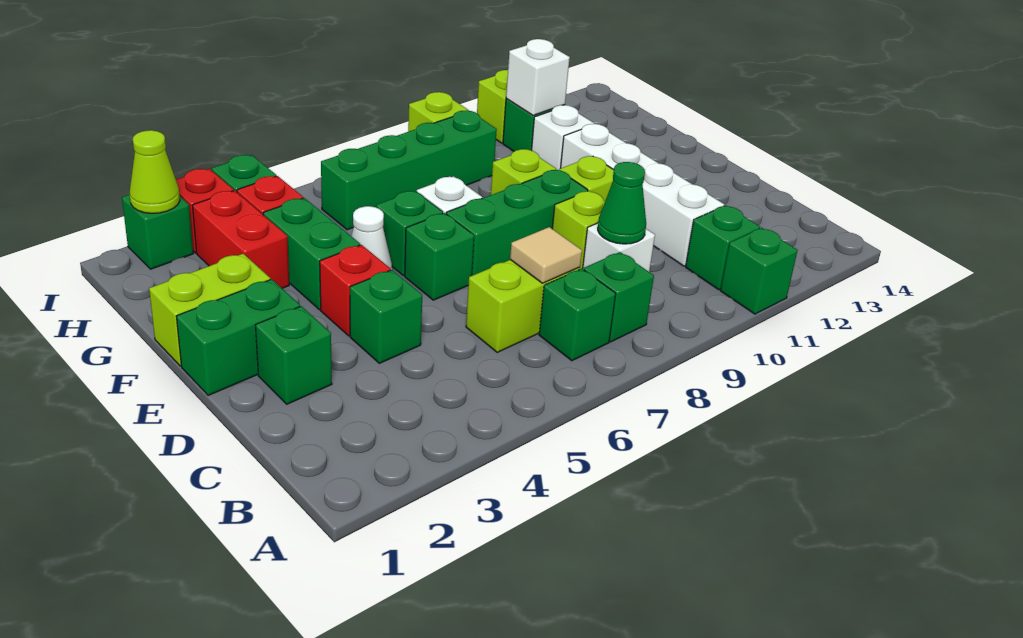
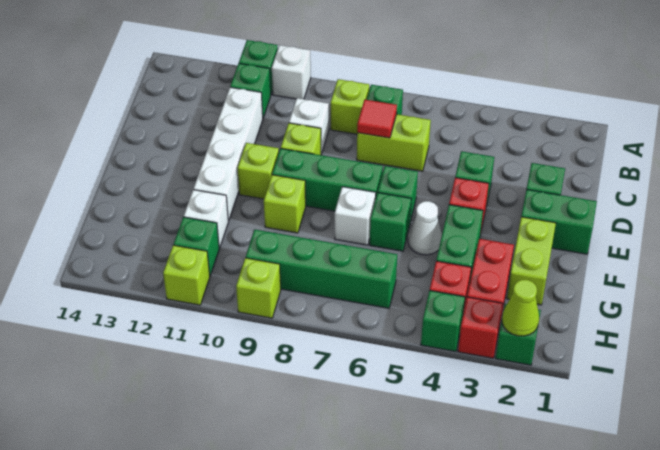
green brick B8 level 1 -> lime brick B8 level 1
tan tile C7 level 2 -> red tile C7 level 2
green cone C9 level 2 -> none
lime brick F1:F2 level 1 -> lime brick F2:G2 level 1
white brick H11 level 2 -> white brick A10 level 1

